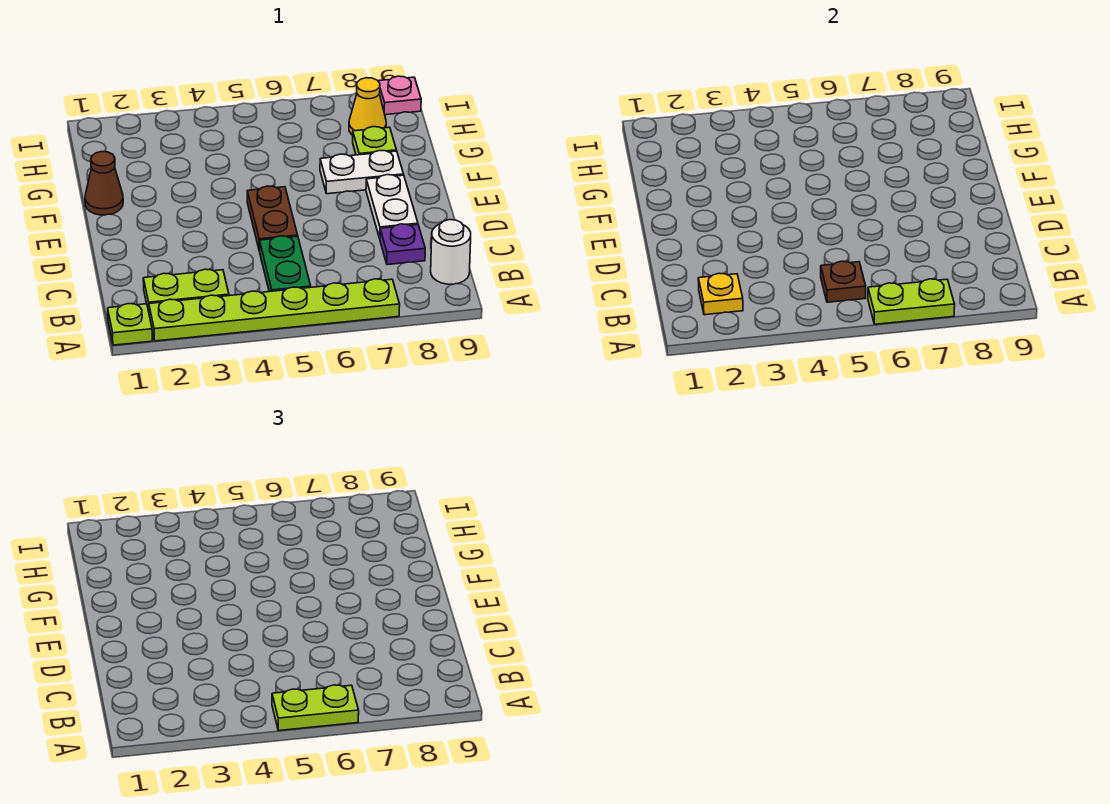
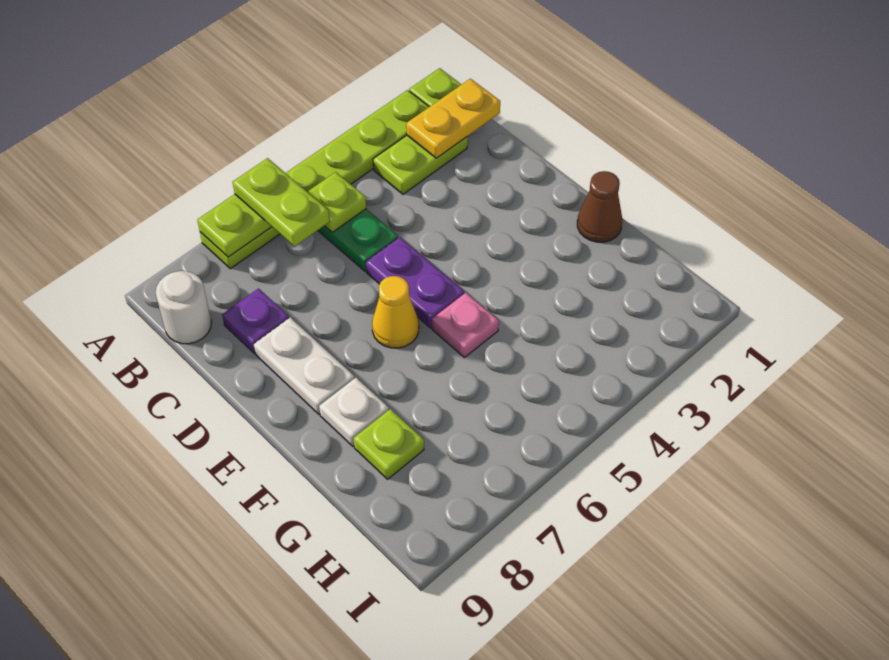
lime plate A5:A6 level 3 -> lime plate A6:B6 level 3
yellow plate B2 level 2 -> yellow plate B1:B2 level 2
brown plate B5 level 2 -> lime plate B5 level 2
brown plate D5:E5 level 1 -> purple plate D5:E5 level 1
white plate F7:F8 level 1 -> white plate F8 level 1
yellow cone H8 level 1 -> yellow cone E6 level 1
pink plate I9 level 1 -> pink plate F5 level 1

